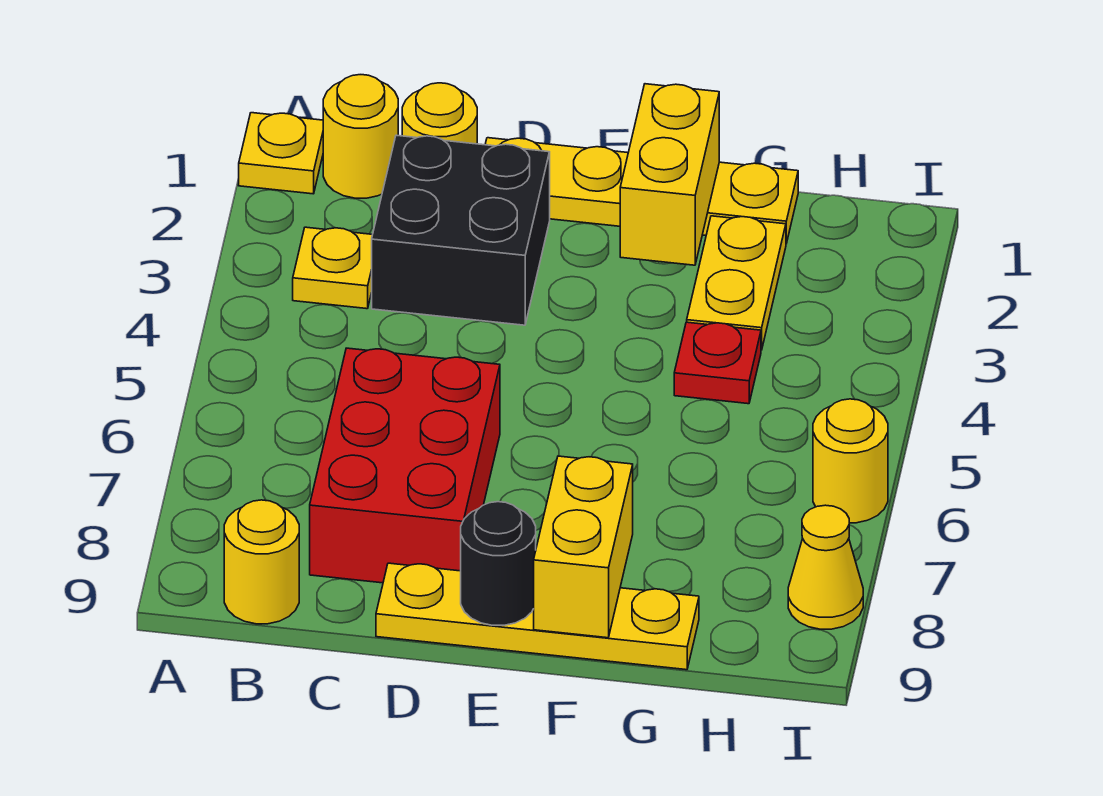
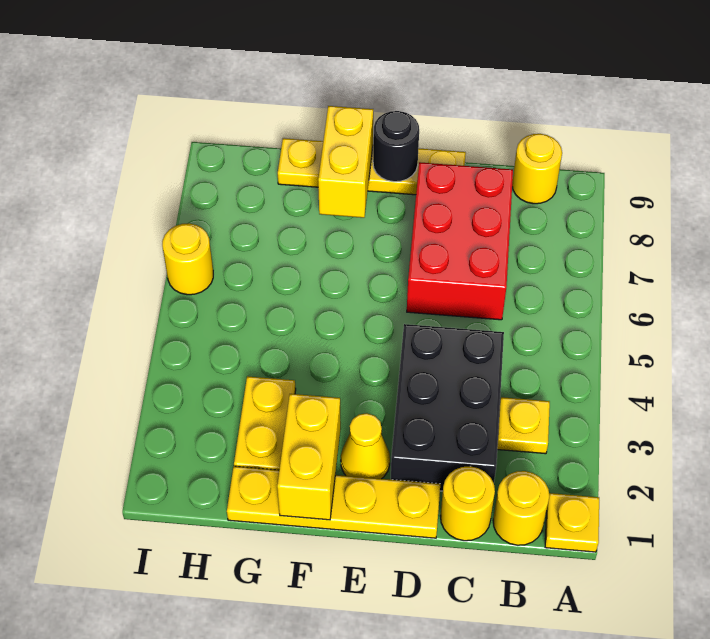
black brick C2:D3 level 1 -> black brick C2:D4 level 1
red plate G4 level 1 -> none
yellow cone I8 level 1 -> yellow cone E2 level 1

